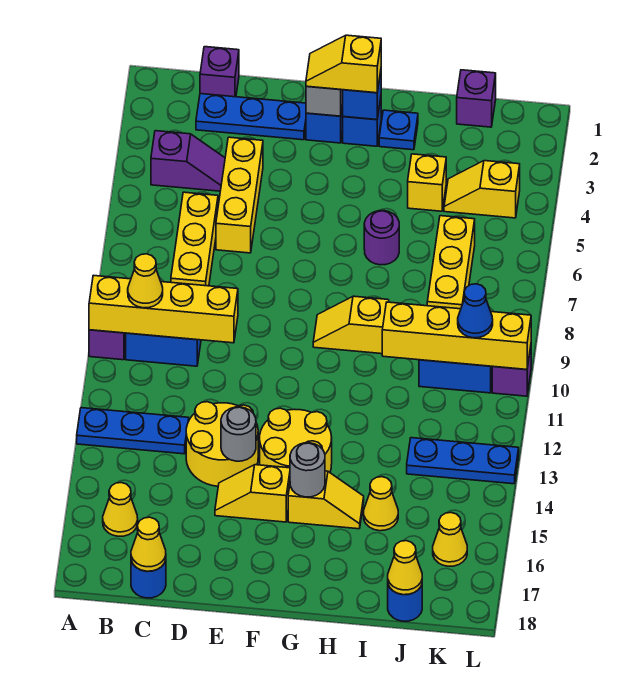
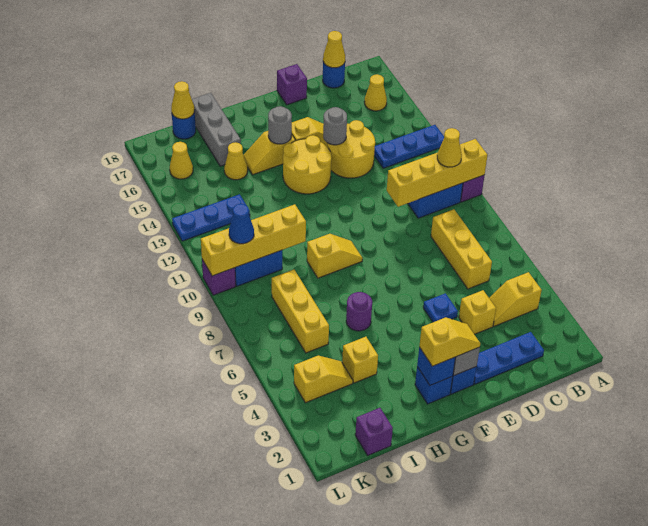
purple slope B4:C4 level 1 top B -> yellow slope B4:C4 level 1 top B
purple brick C1 level 1 -> purple brick E18 level 1
yellow brick D4:D6 level 1 -> yellow brick D4 level 1
blue plate H2 level 1 -> blue plate E5 level 1
none -> grey brick I16:I18 level 1

